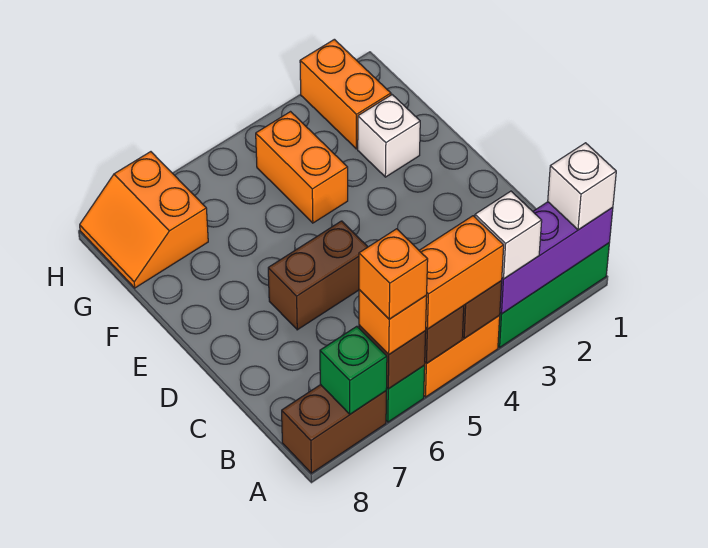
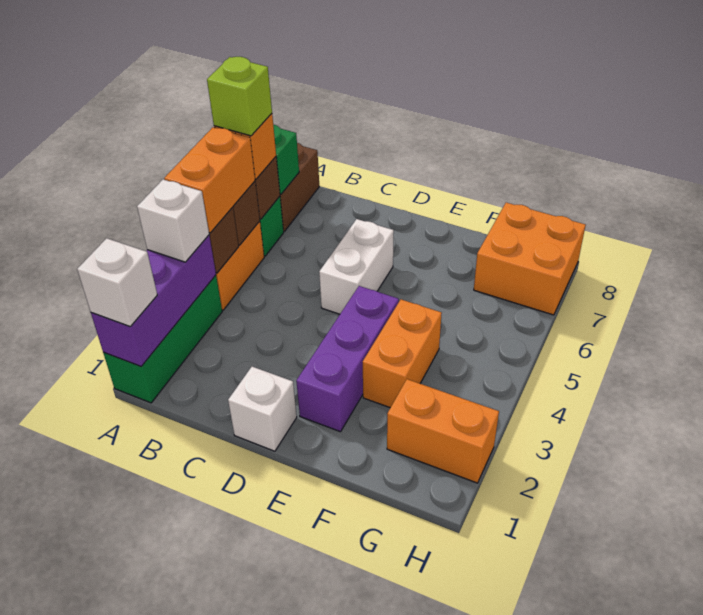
orange brick A6 level 4 -> lime brick A6 level 4
brown brick D5:D6 level 1 -> white brick D5:D6 level 1
none -> purple brick E2:E4 level 1
white brick F2 level 1 -> white brick D1 level 1
orange brick F4:G4 level 1 -> orange brick F3:F4 level 1
orange slope G7:H8 level 1 top 7 -> orange brick G7:H8 level 1

